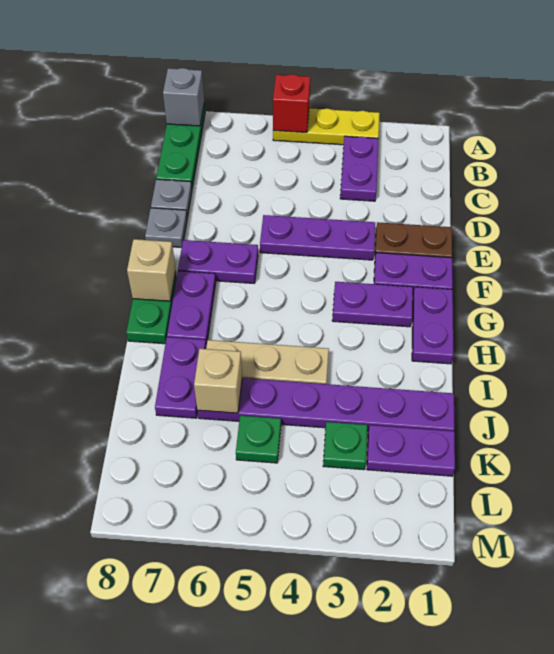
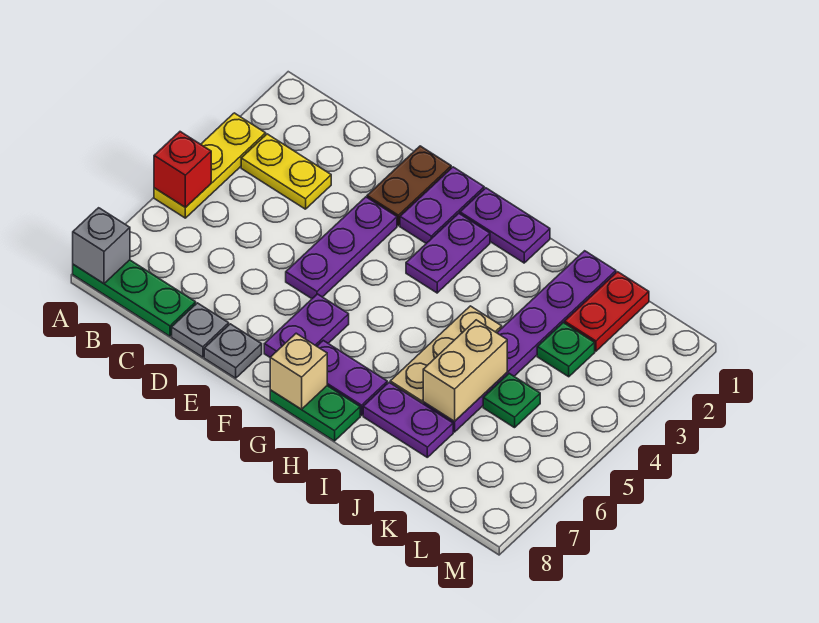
purple plate B3:C3 level 1 -> yellow plate B3:C3 level 1
tan brick J6 level 2 -> tan brick J5:J6 level 2
purple plate K1:K2 level 1 -> red plate K1:K2 level 1

